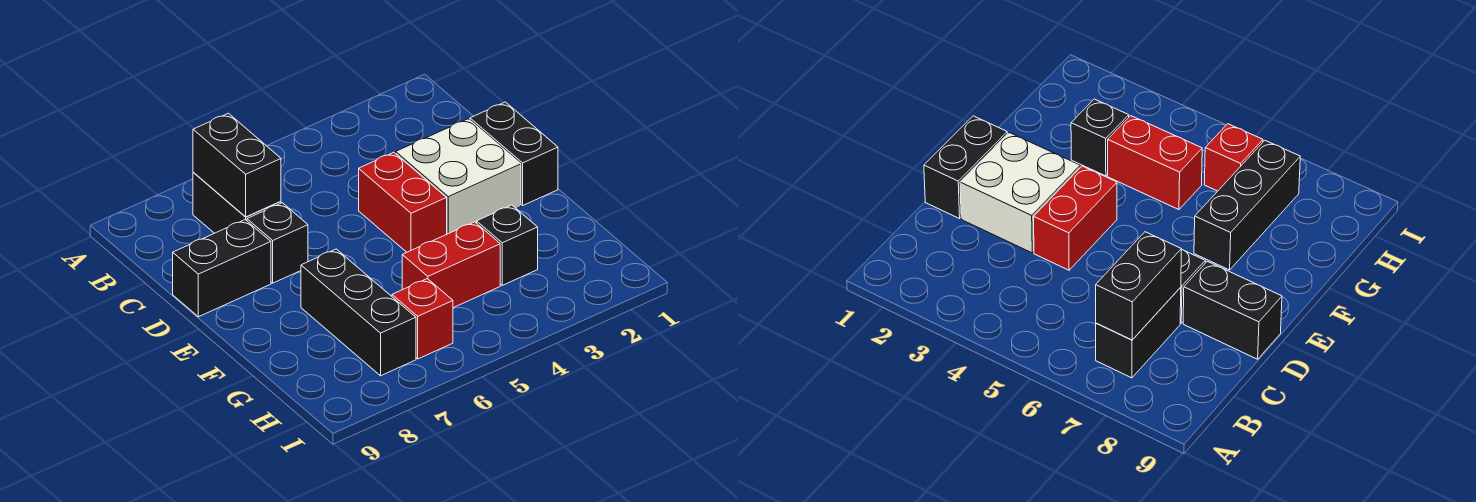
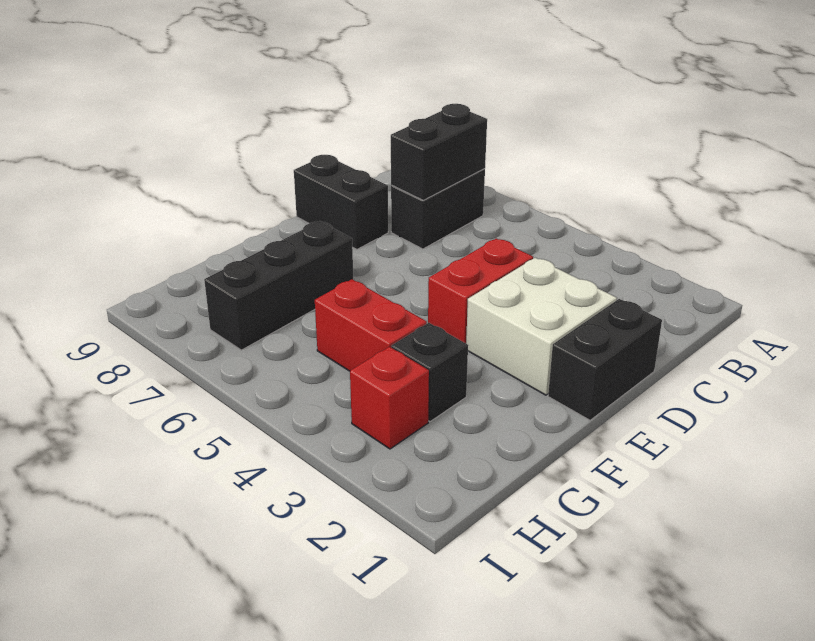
black brick D7 level 1 -> none
red brick H6 level 1 -> red brick H3 level 1

